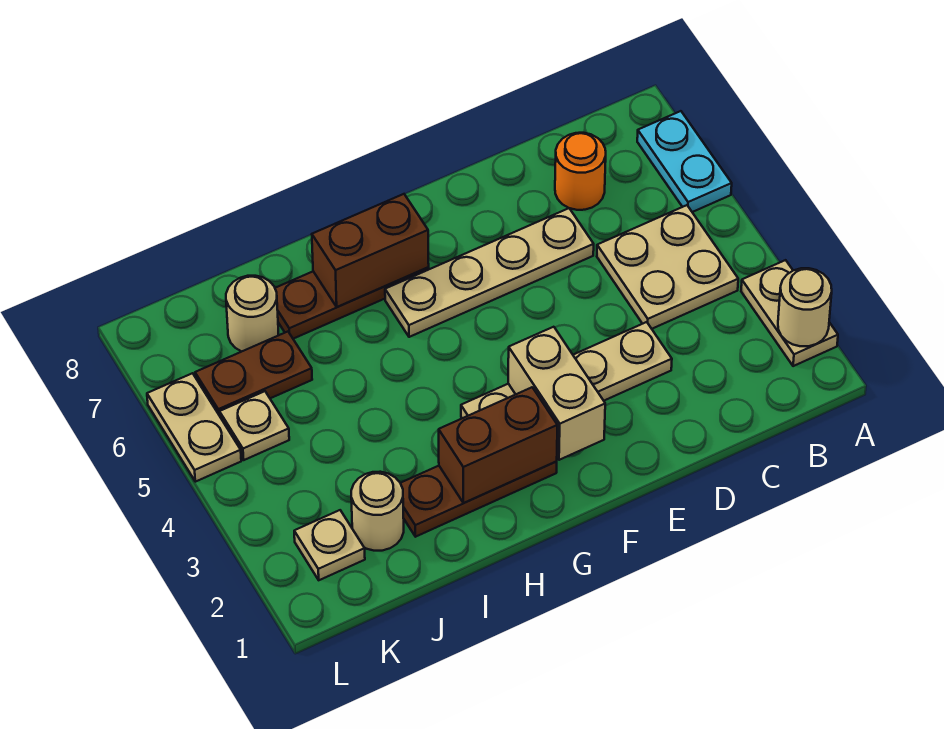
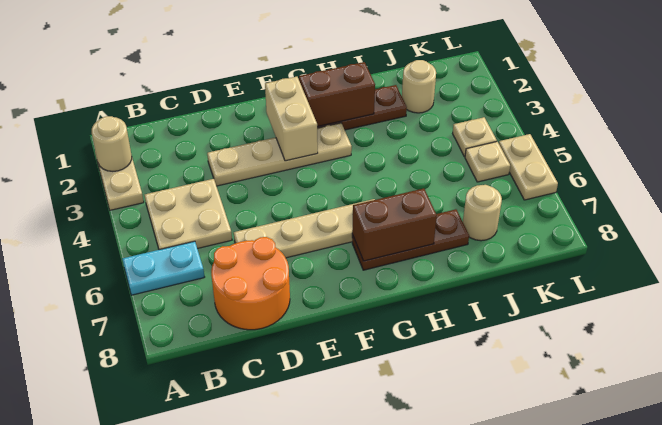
cyan plate A6:A7 level 1 -> cyan plate A6:B6 level 1
orange round brick C7 level 1 -> orange round brick C7:D8 level 1
brown plate J6:K6 level 1 -> none
tan plate K2 level 1 -> tan plate K4 level 1

